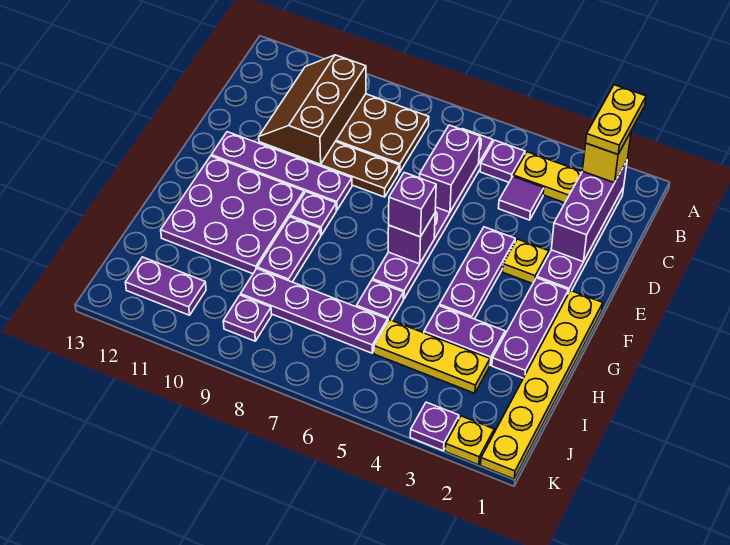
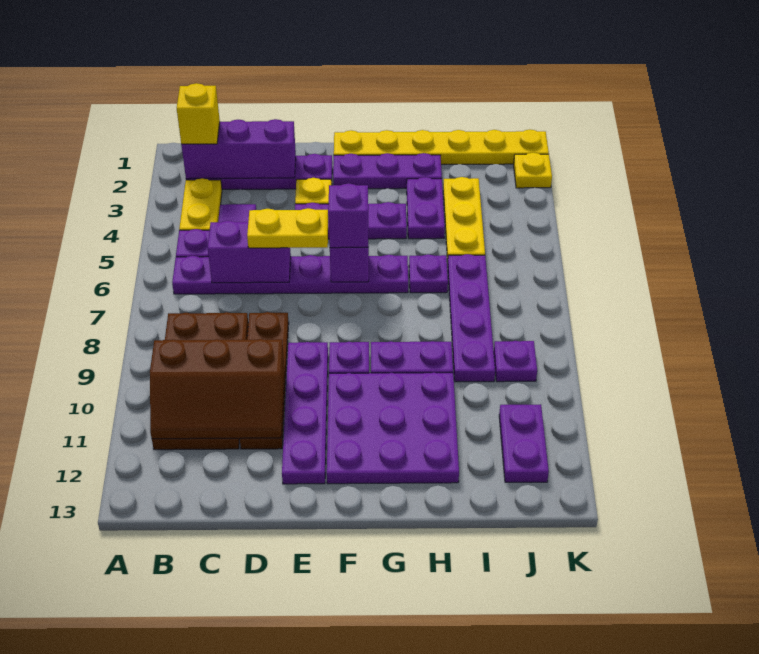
yellow plate A2:B2 level 4 -> yellow plate D6:E6 level 3
purple plate K3 level 1 -> none

